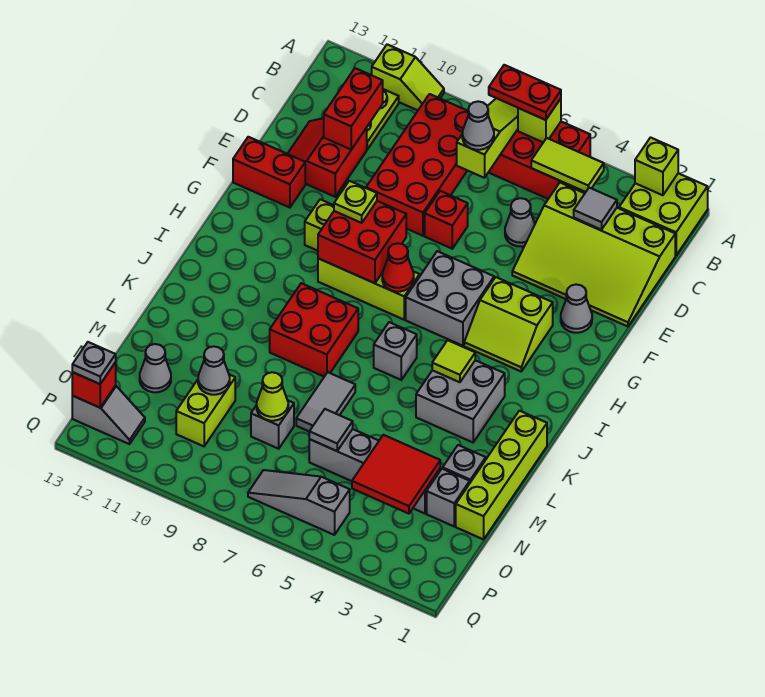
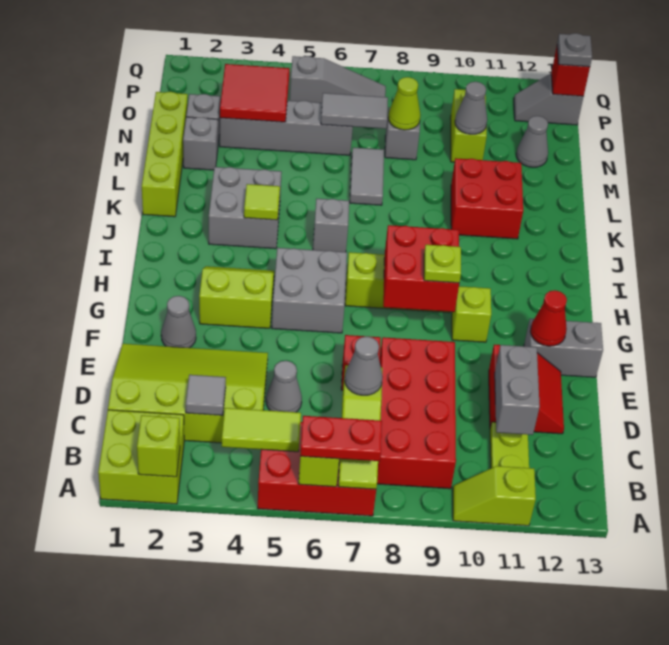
red brick C11:D11 level 2 -> grey brick C11:D11 level 2
red brick F12:F13 level 1 -> grey brick F12:F13 level 1
red cone H7 level 2 -> red cone F12 level 2
red brick J8:K9 level 1 -> red brick K10:L11 level 1
grey tile N6 level 2 -> grey tile N6:N7 level 2

